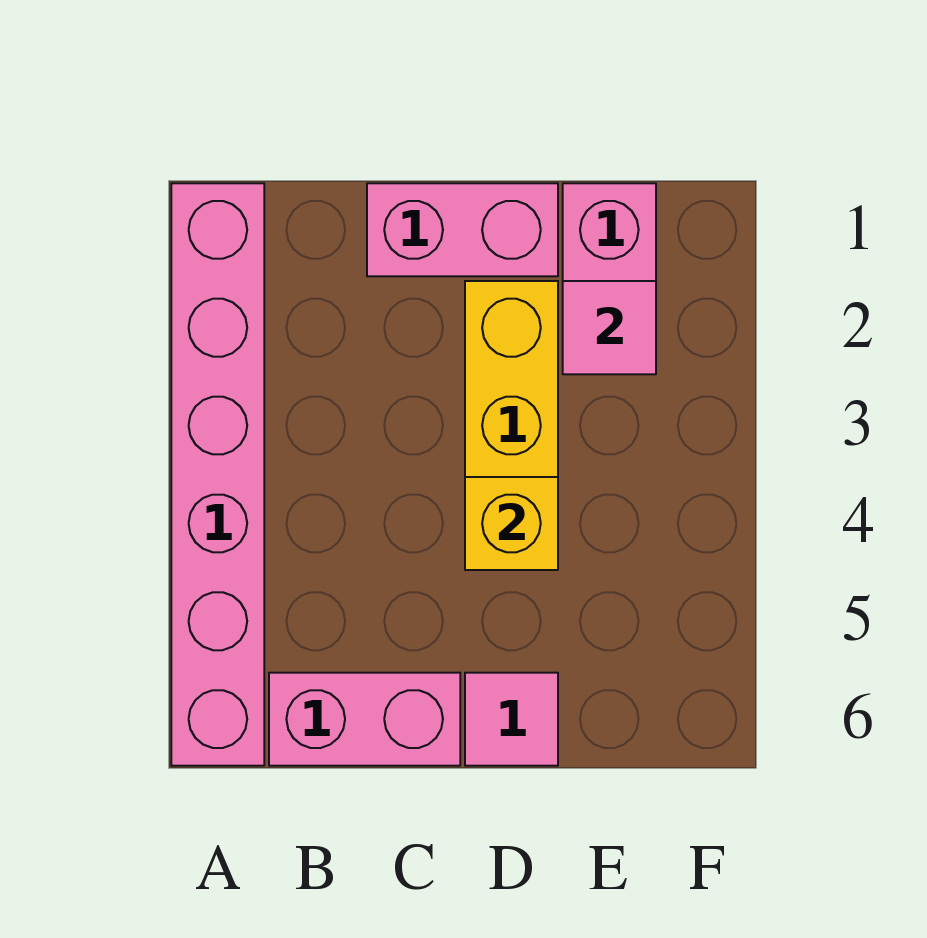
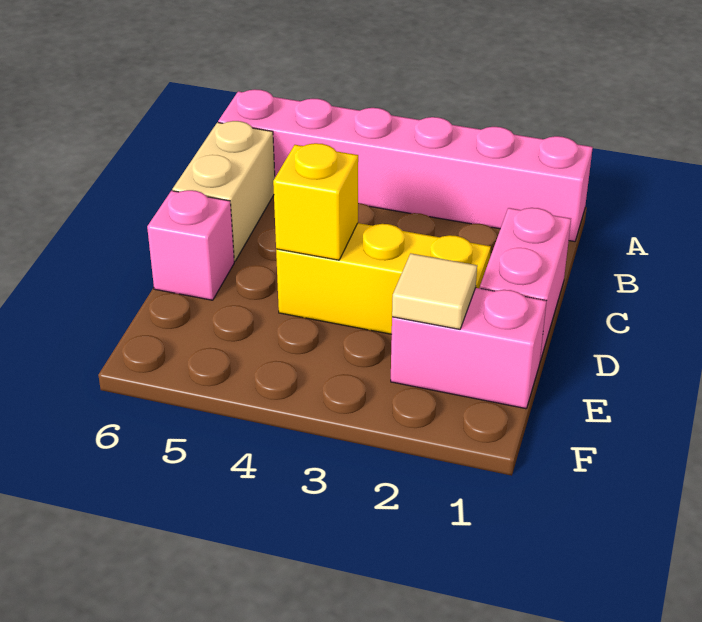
pink brick B6:C6 level 1 -> tan brick B6:C6 level 1
pink tile D6 level 1 -> pink brick D6 level 1
pink tile E2 level 2 -> tan tile E2 level 2

